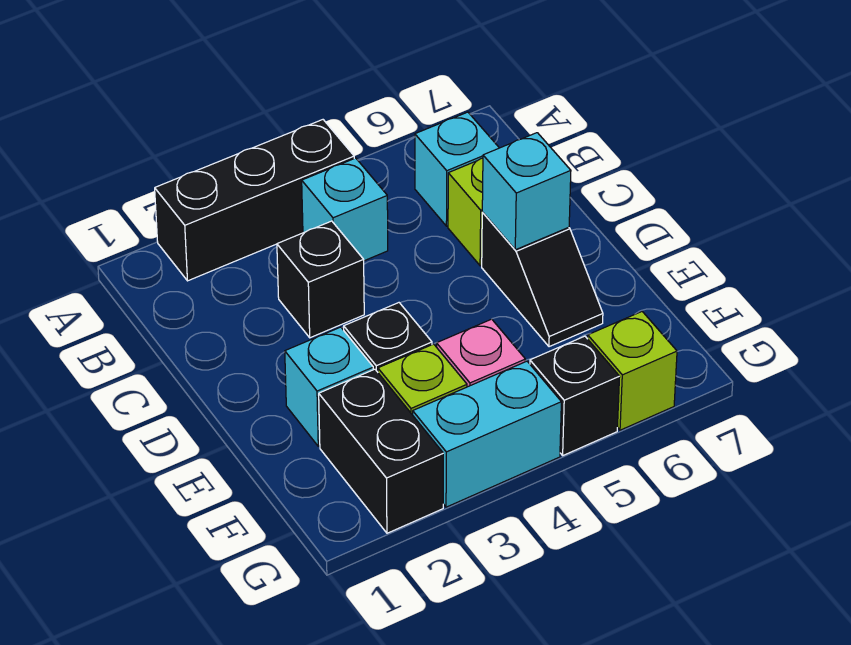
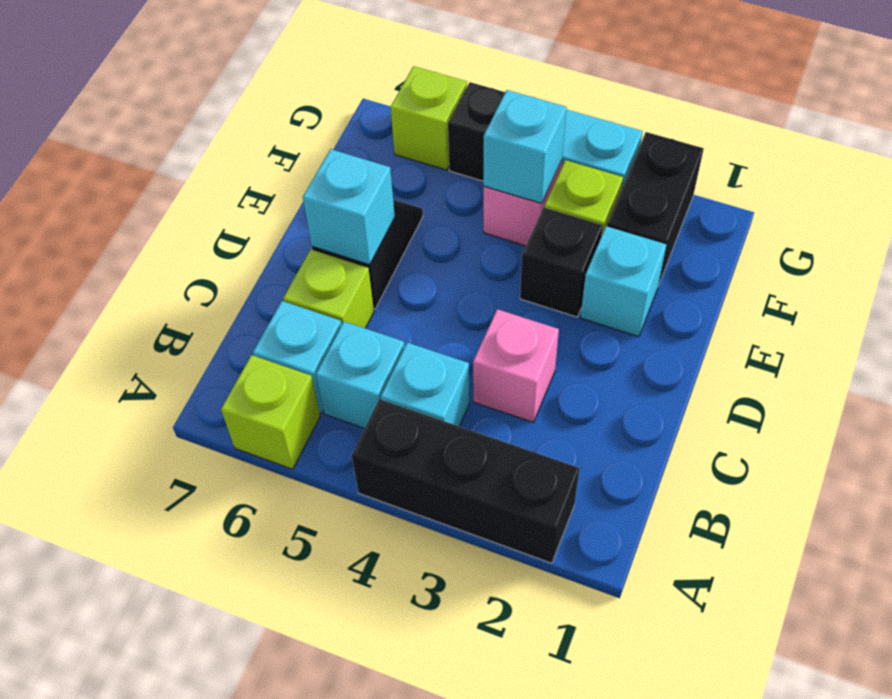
none -> lime brick A6 level 1
none -> cyan brick B5 level 1
black brick C3 level 1 -> pink brick C3 level 1
none -> cyan brick F4 level 2

